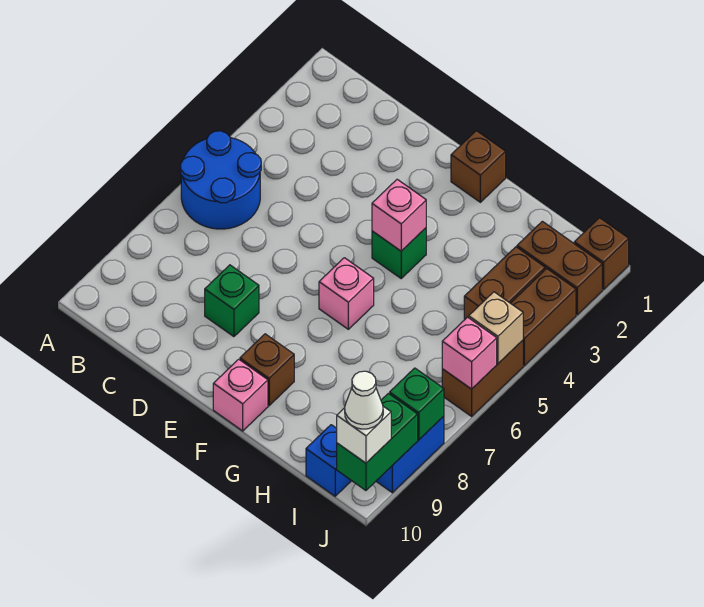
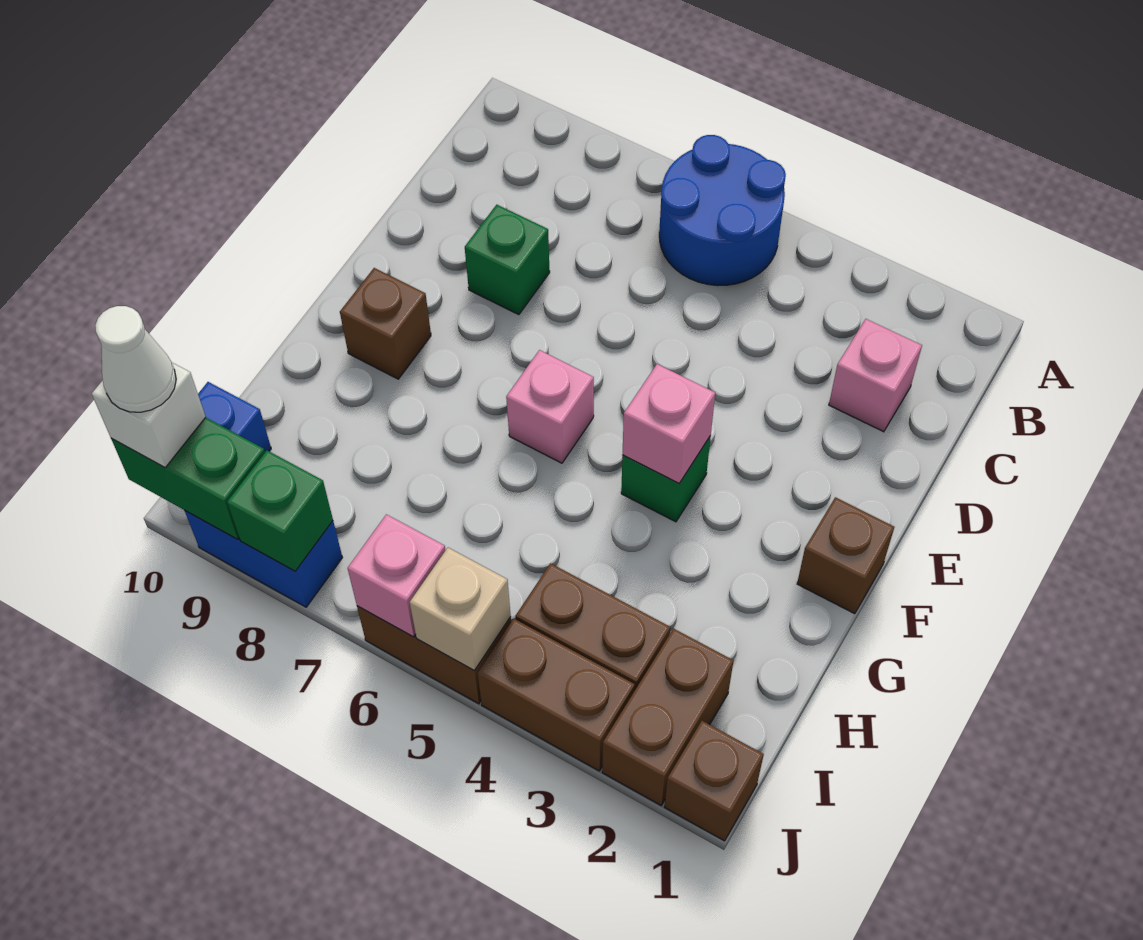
pink brick F10 level 1 -> pink brick C2 level 1

